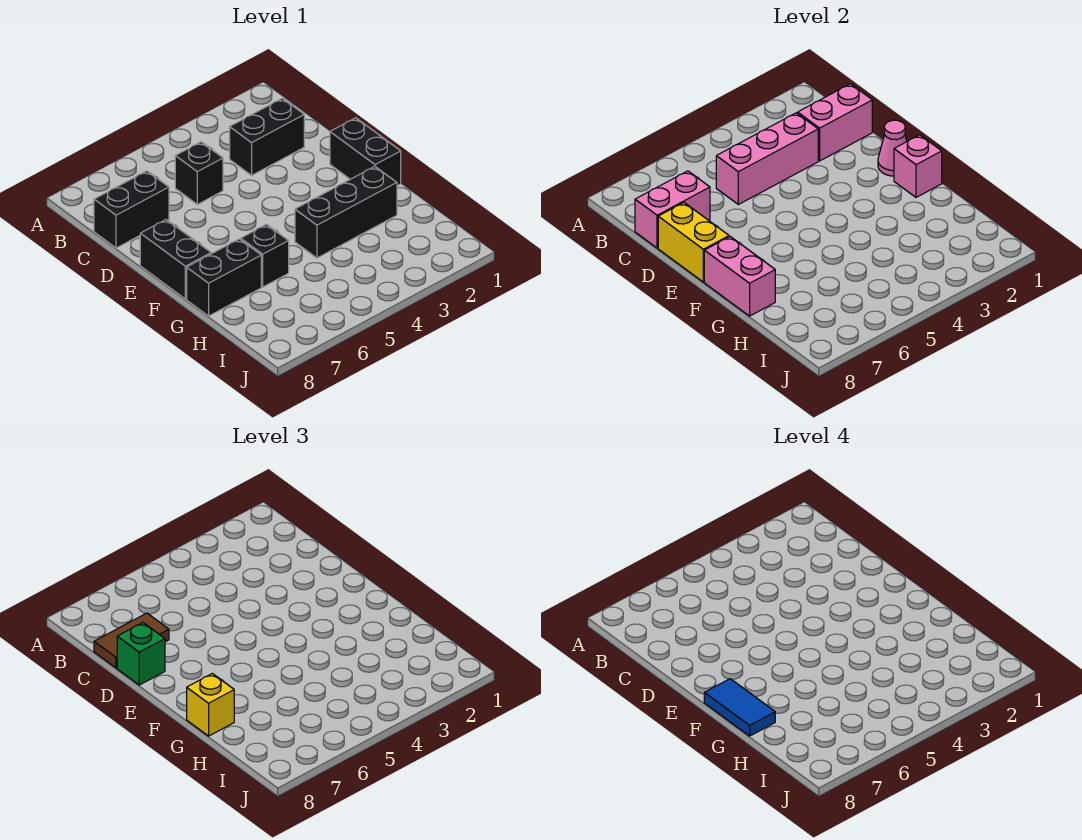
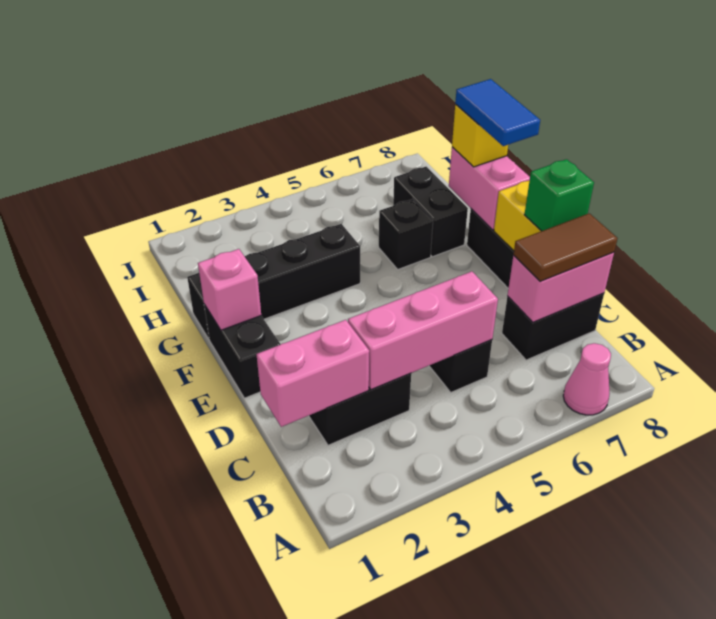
pink cone E1 level 2 -> pink cone A7 level 1
black brick G2:G4 level 1 -> black brick G1:G4 level 1
black brick G7:G8 level 1 -> black brick G7:H7 level 1

